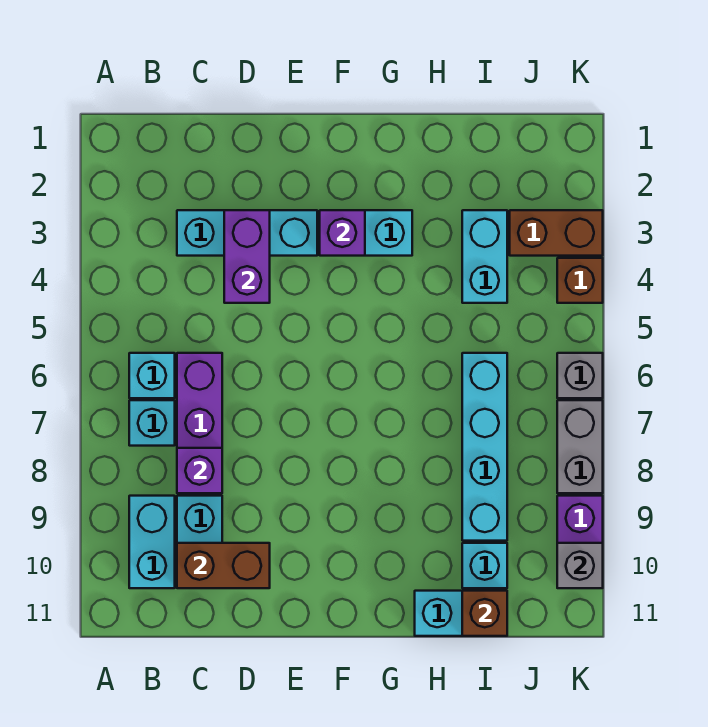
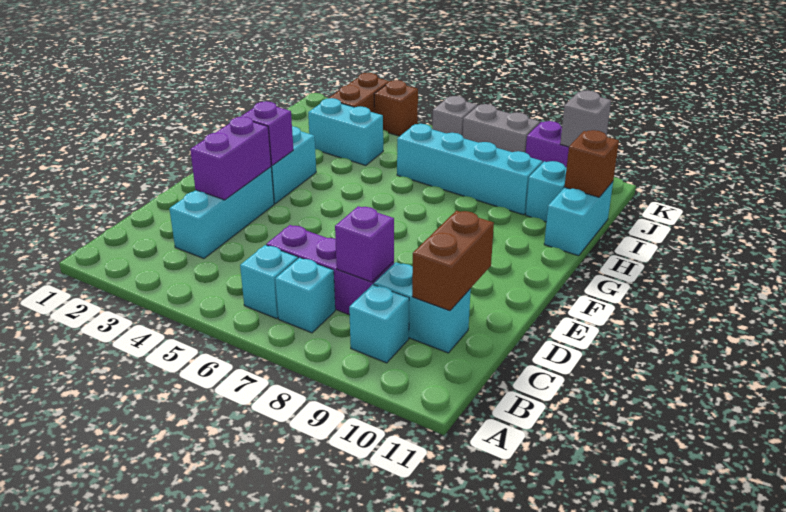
cyan brick B9:B10 level 1 -> cyan brick B9 level 1
purple brick D3:D4 level 2 -> purple brick D3:E3 level 2

